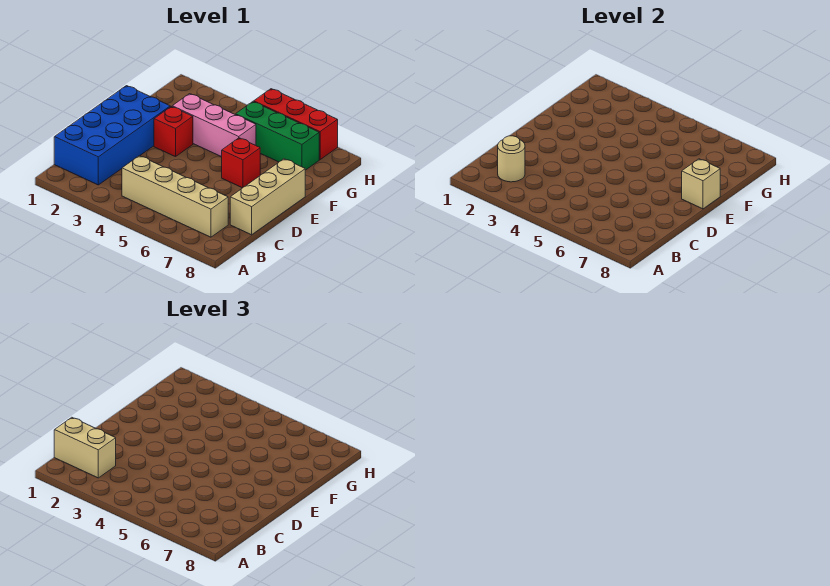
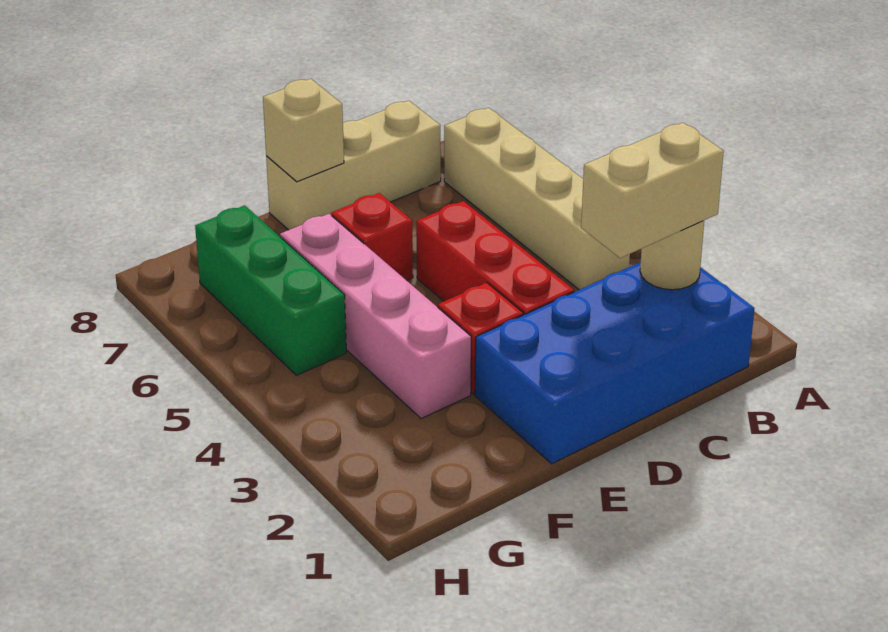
tan brick B1:B2 level 3 -> tan brick B2:C2 level 3
pink brick F3:F5 level 1 -> pink brick F3:F6 level 1
red brick H5:H7 level 1 -> red brick D3:D5 level 1

